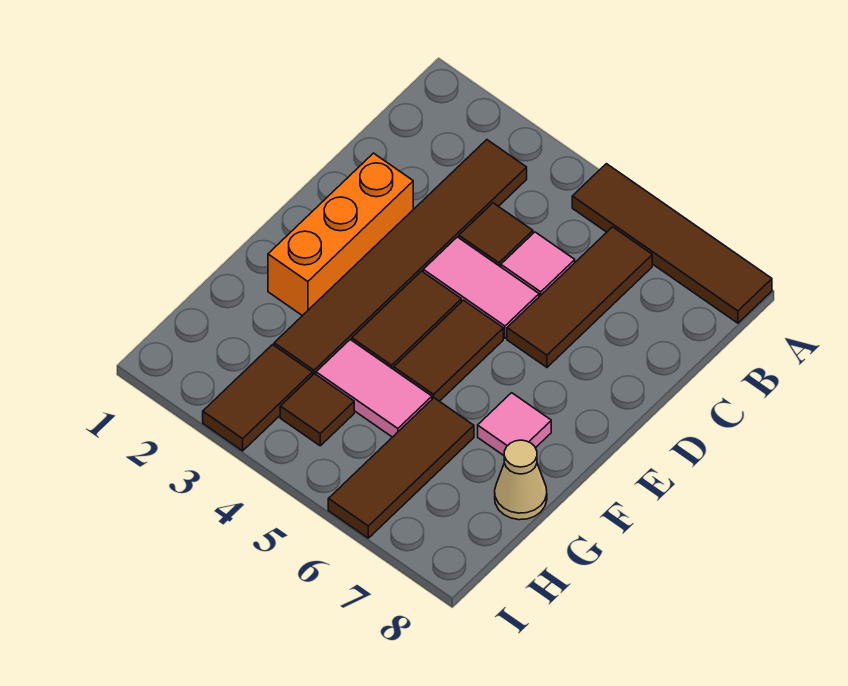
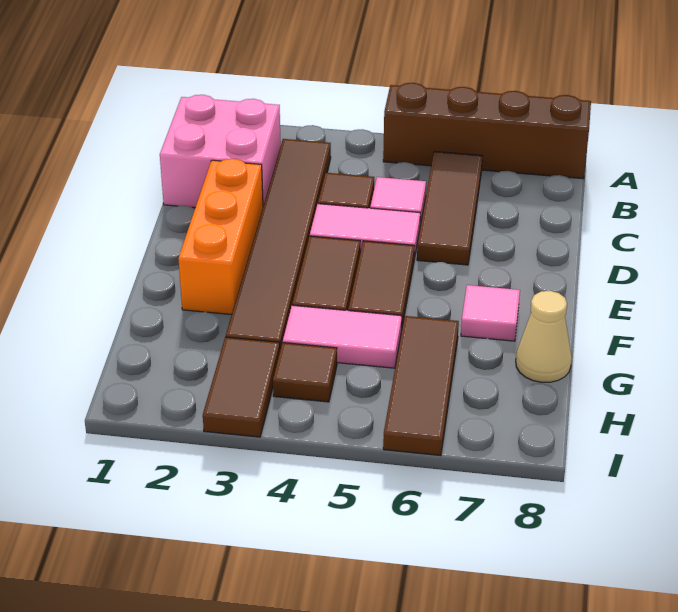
brown tile A5:A8 level 1 -> brown brick A5:A8 level 1
none -> pink brick B1:C2 level 1

